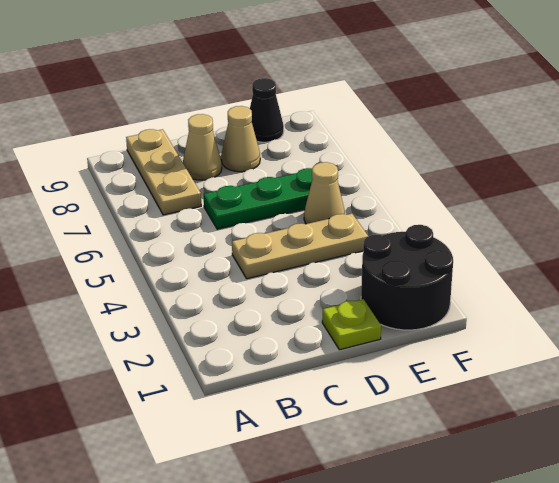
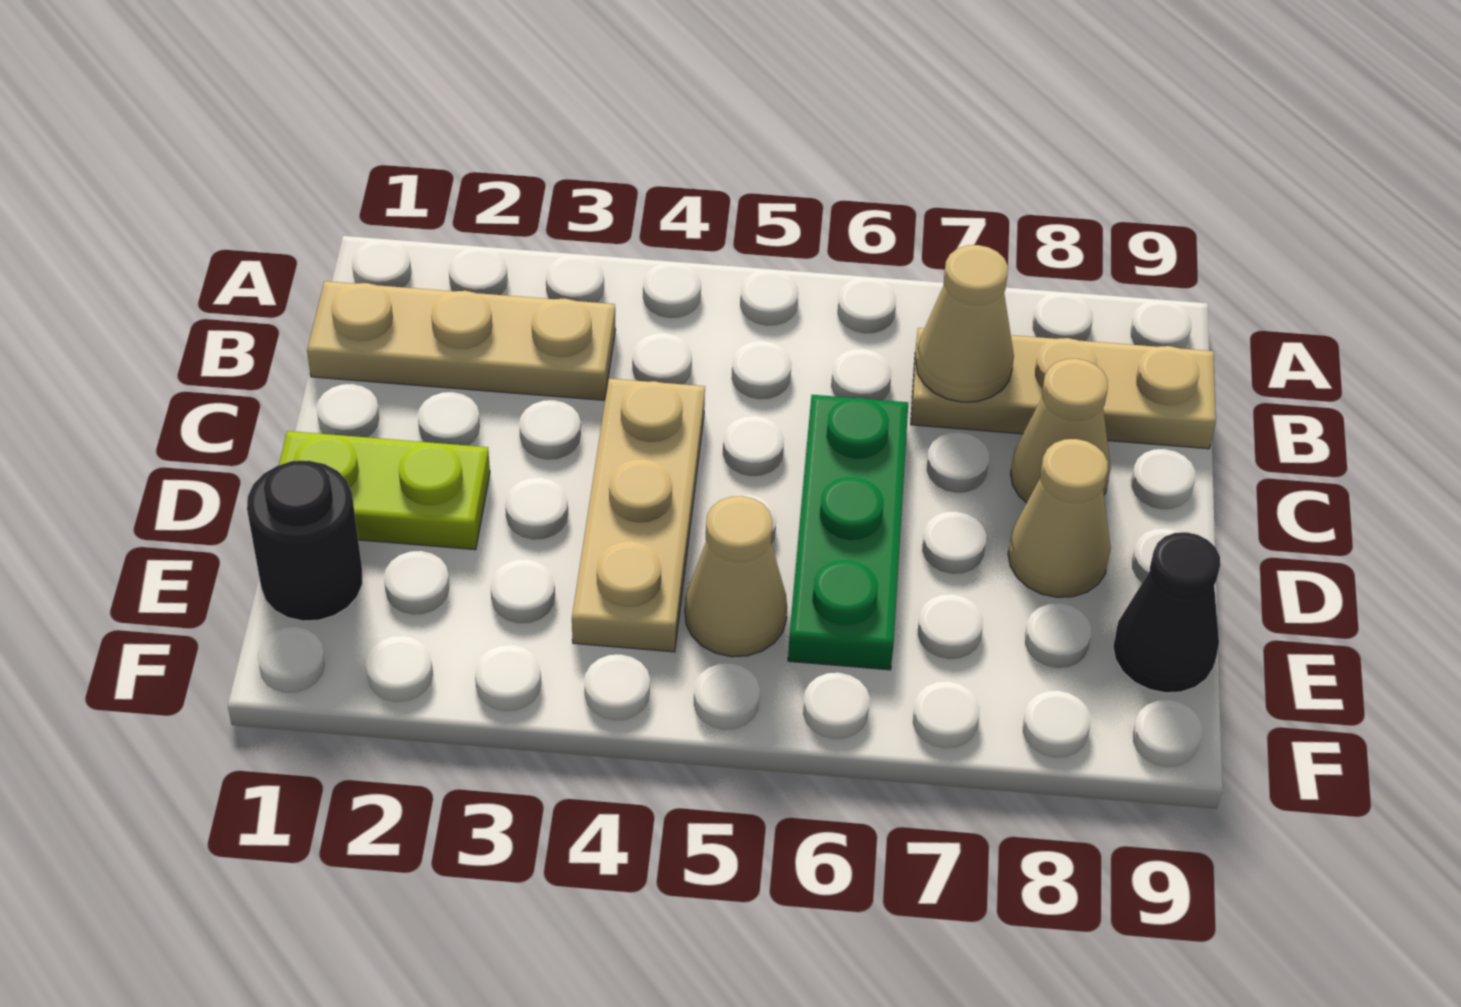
none -> tan plate B1:B3 level 1
none -> tan cone B7 level 2
lime plate D1 level 1 -> lime plate D1:D2 level 1
black round brick E1:F2 level 1 -> black round brick E1 level 1

